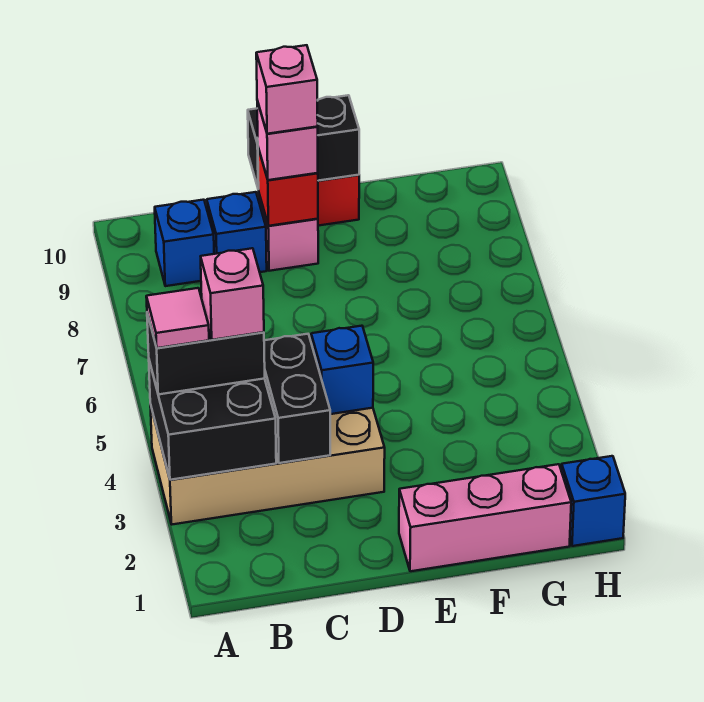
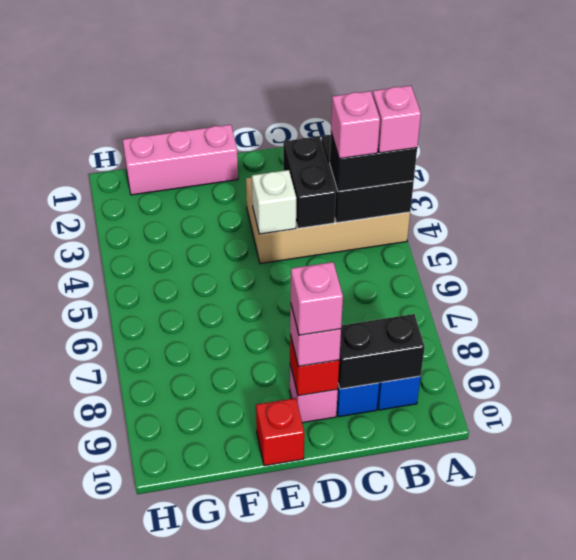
pink tile A4 level 4 -> pink brick A4 level 4
blue brick D4 level 2 -> white brick D4 level 2
black brick D10:E10 level 2 -> black brick B9:C9 level 2
blue brick H1 level 1 -> none

